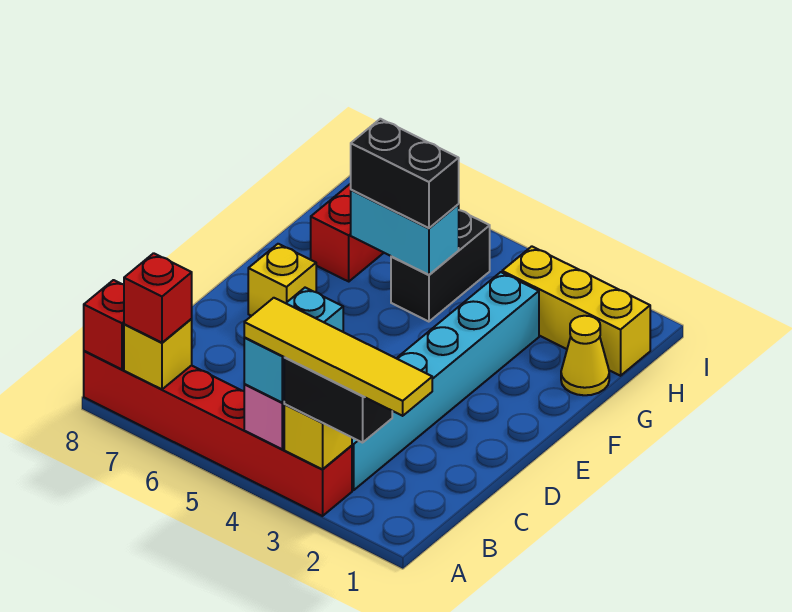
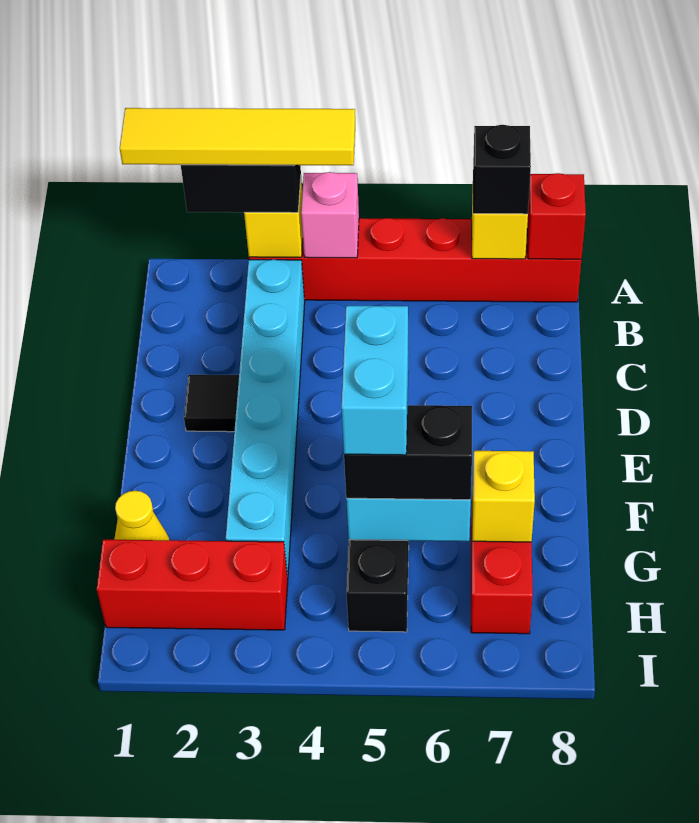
cyan brick A4:B4 level 3 -> cyan brick F5:G5 level 4
red brick A7 level 3 -> black brick A7 level 3
none -> black tile D2 level 1
yellow brick E7 level 1 -> yellow brick G7 level 2
yellow brick H1:H3 level 1 -> red brick H1:H3 level 1

